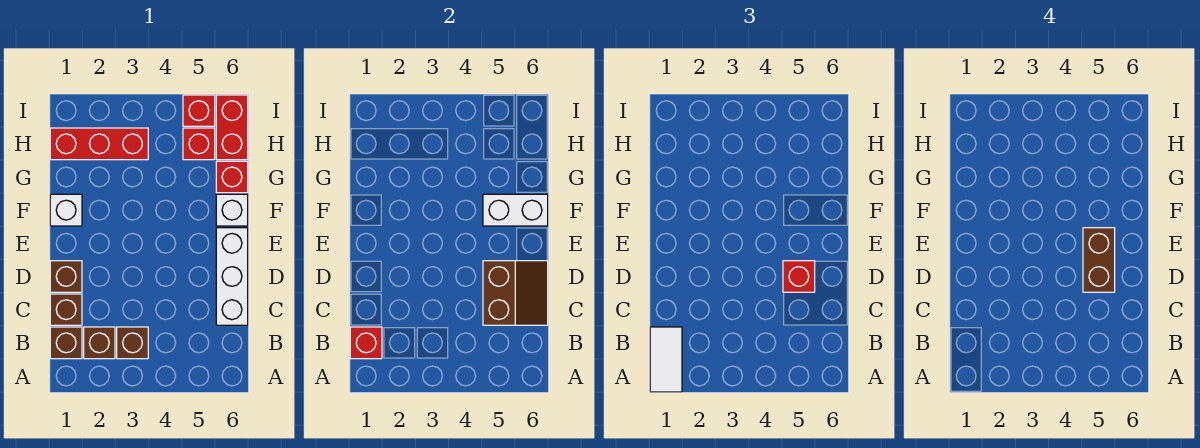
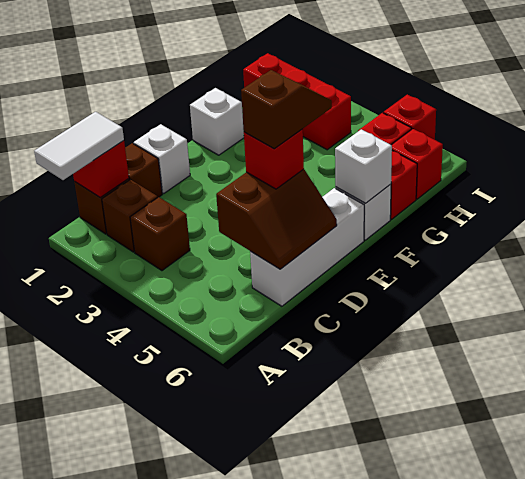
brown brick D1 level 1 -> white brick D1 level 1
brown brick D5:E5 level 4 -> brown slope D5:E5 level 4 top D
white brick F5:F6 level 2 -> white brick F6 level 2
red brick H6:I6 level 1 -> red brick H6 level 1

